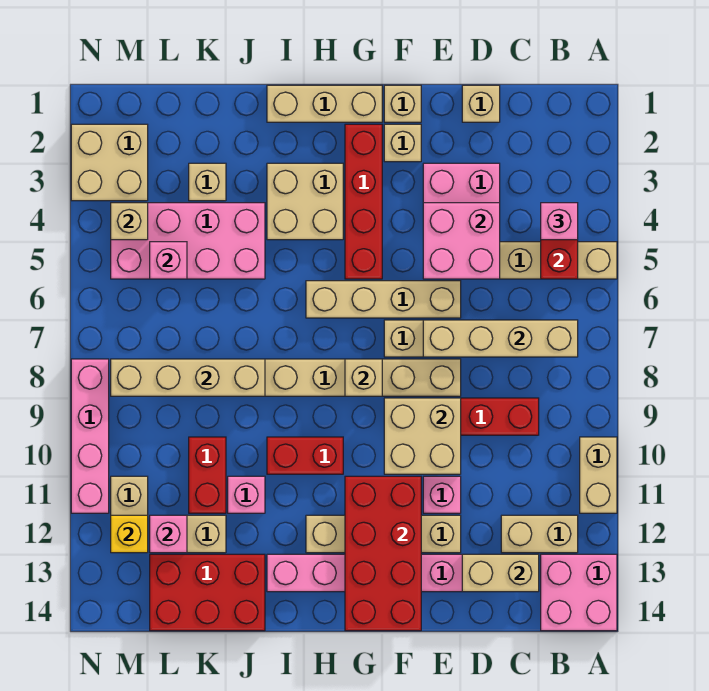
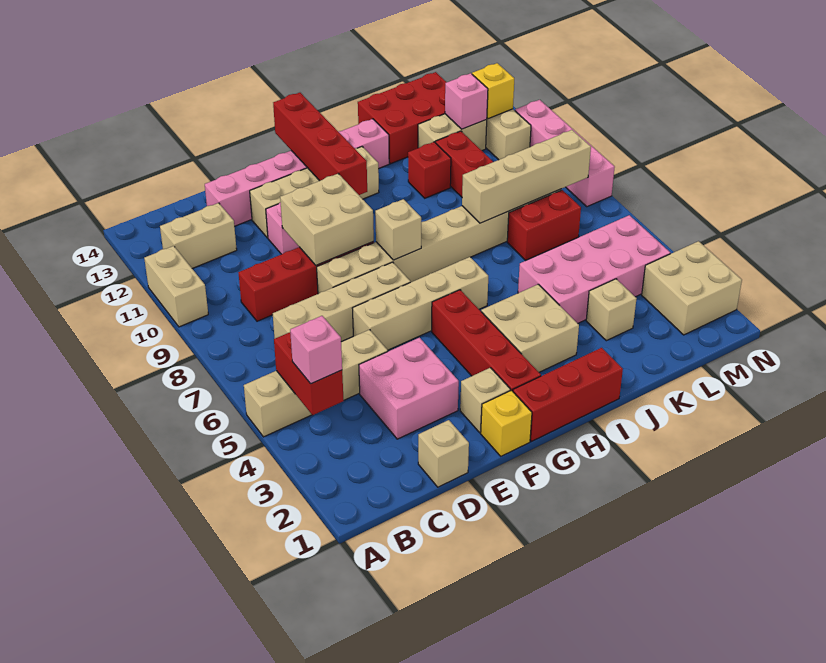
pink brick A13:B14 level 1 -> none
tan brick B7:E7 level 2 -> none
tan brick C13:D13 level 2 -> none
pink brick D4:E5 level 2 -> none
tan brick F1 level 1 -> yellow brick F1 level 1
red brick F11:G14 level 2 -> red brick G11:G14 level 2
tan brick G1:I1 level 1 -> red brick G1:I1 level 1
red brick H10:I10 level 1 -> red brick K7:L7 level 1
pink brick J11 level 1 -> red brick J11 level 1
pink brick L5 level 2 -> none
tan brick M4 level 2 -> none

